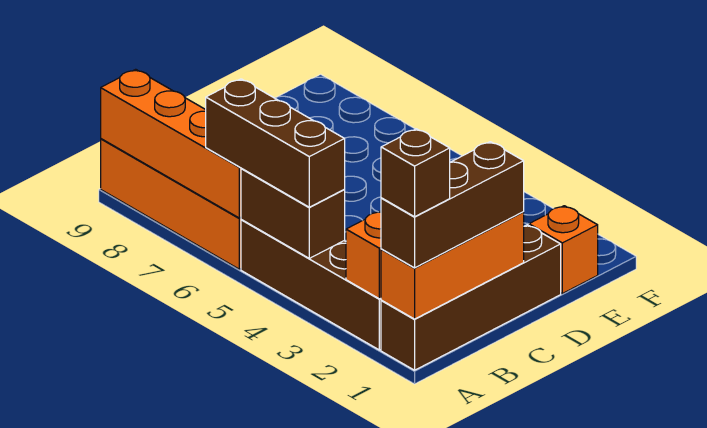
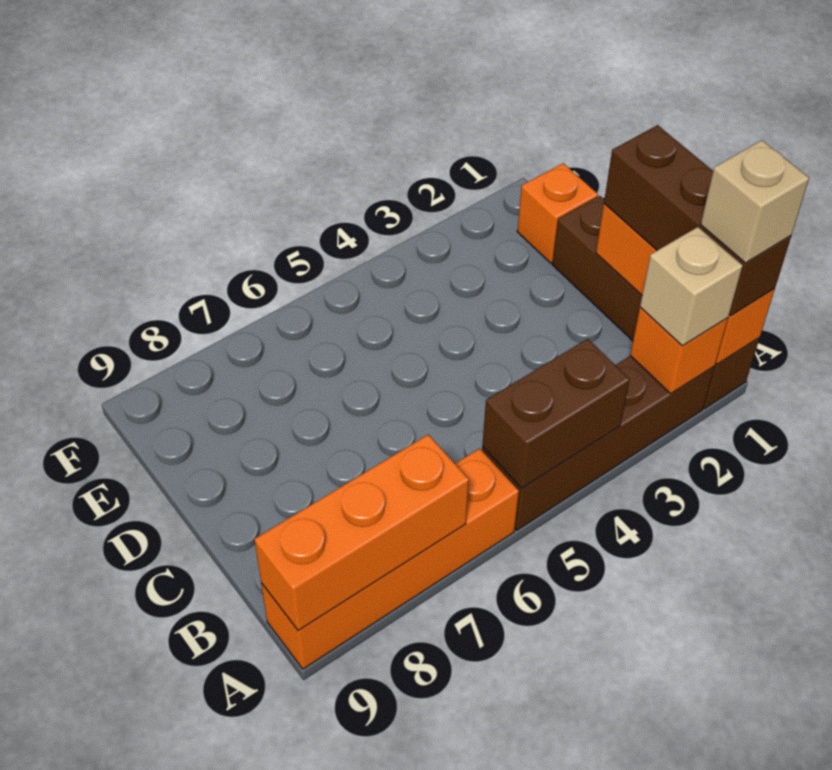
brown brick A1 level 4 -> tan brick A1 level 4
none -> tan brick A2 level 3
brown brick A4:A6 level 3 -> none
orange brick A6:A9 level 2 -> orange brick A7:A9 level 2

